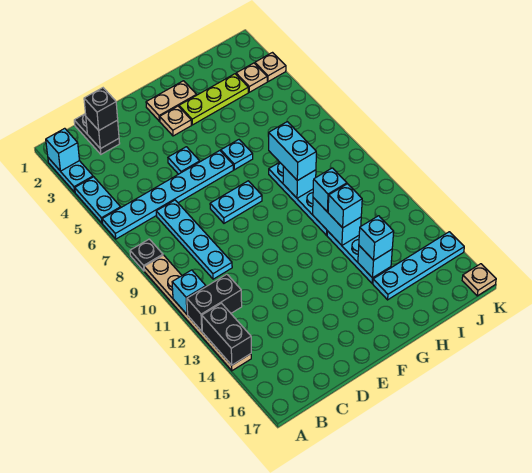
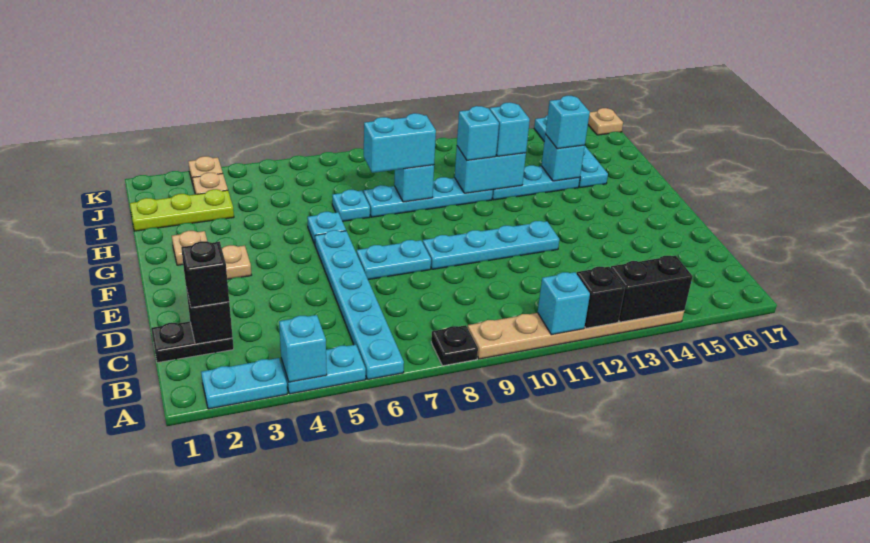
cyan brick A2 level 2 -> cyan brick A4 level 2
black brick A12:B12 level 2 -> black brick A12 level 2
cyan plate C7:C10 level 1 -> cyan plate E9:E12 level 1
cyan plate E5 level 1 -> cyan plate H7 level 1
cyan plate E8:F8 level 1 -> cyan plate E7:E8 level 1
tan plate F2:G2 level 1 -> tan plate G2 level 1
lime plate G3:I3 level 1 -> lime plate I1:I3 level 1

